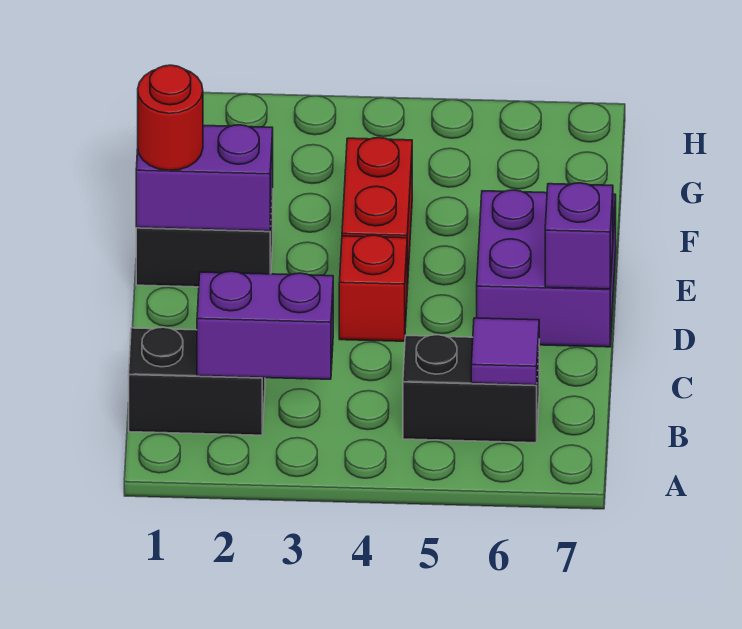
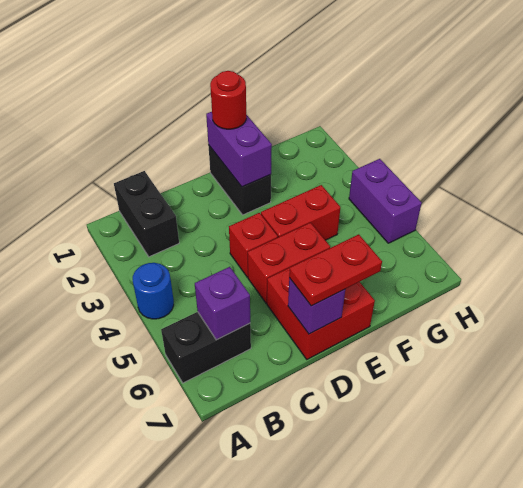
none -> blue round brick A4 level 1
purple brick B2:B3 level 2 -> purple brick H4:H5 level 1
black brick B5:B6 level 1 -> black brick A6:B6 level 1
purple tile B6 level 2 -> purple brick B6 level 2
none -> red brick D5:E5 level 1
purple brick D6:E7 level 1 -> red brick D6:E7 level 1
none -> red plate D7:E7 level 3

